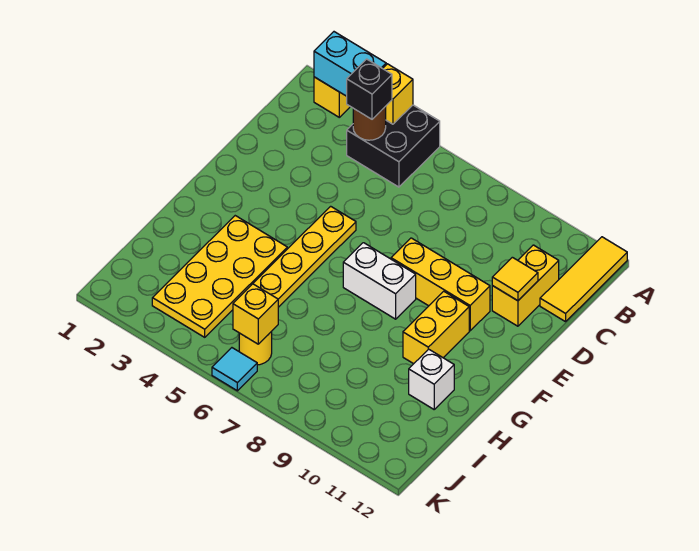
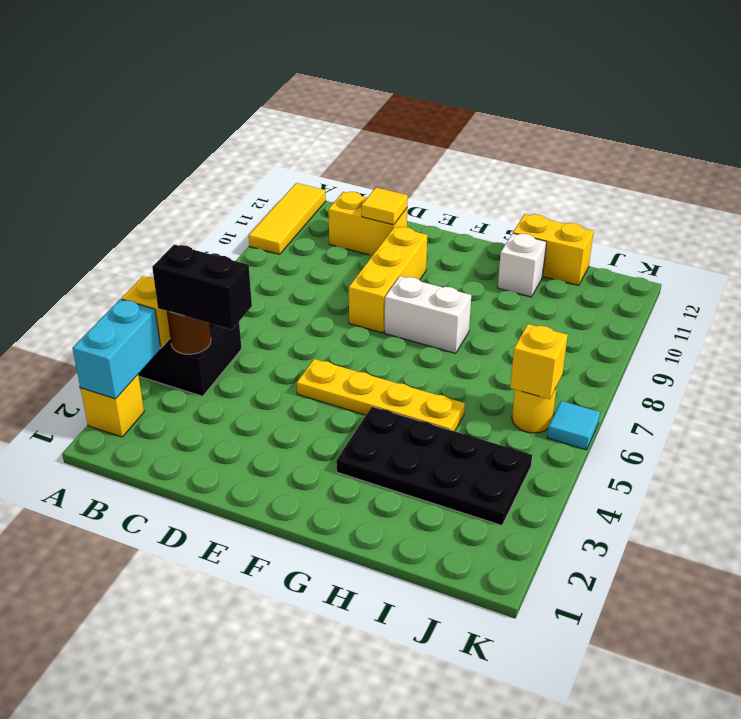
yellow tile A12:C12 level 1 -> yellow tile A10:A12 level 1
black brick B4 level 3 -> black brick B4:C4 level 3
white brick F7:F8 level 1 -> white brick F8:G8 level 1
yellow brick F10:G10 level 1 -> yellow brick H12:I12 level 1
yellow plate G3:J4 level 1 -> black plate G3:J4 level 1

